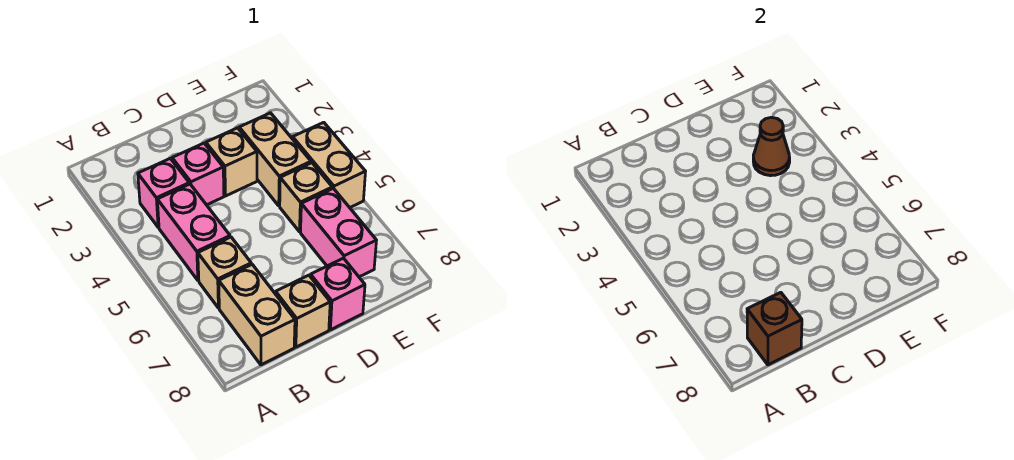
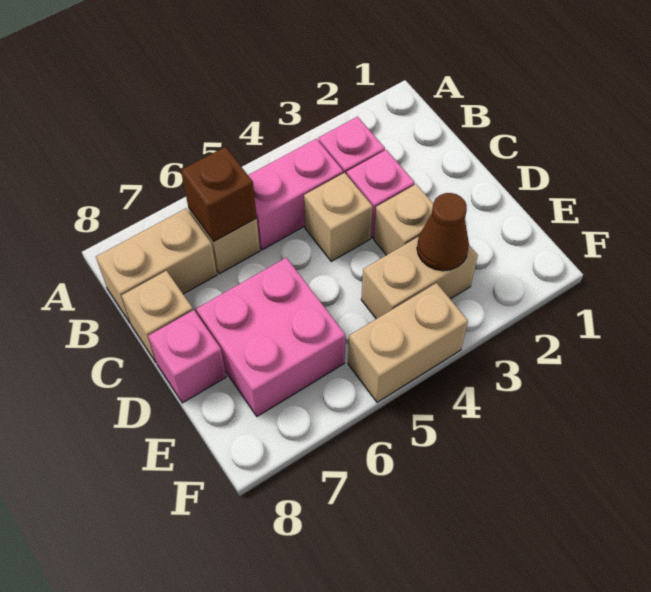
brown brick B8 level 2 -> brown brick B6 level 2
tan brick E5 level 1 -> tan brick C4 level 1
pink brick E6:E7 level 1 -> pink brick D6:E7 level 1

